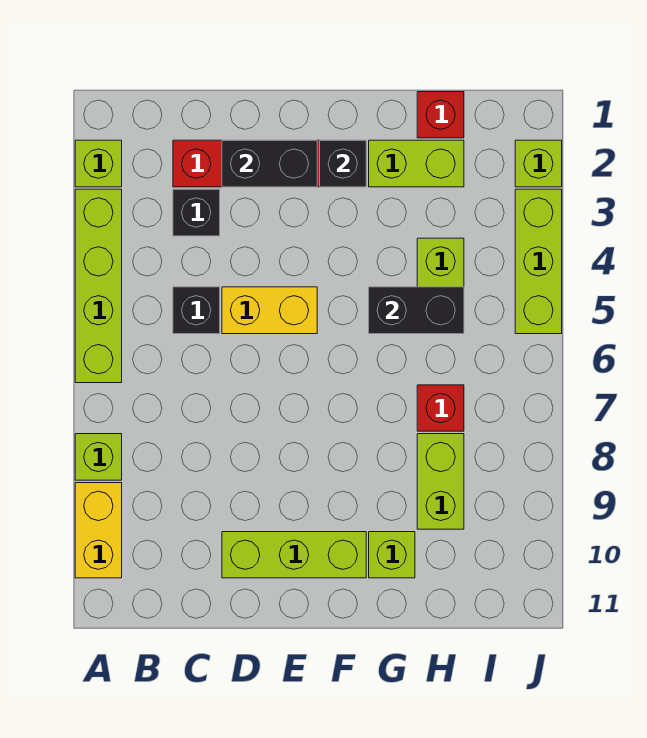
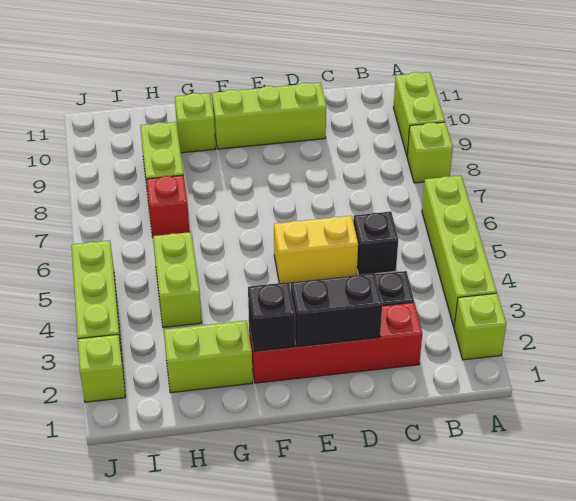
yellow brick A9:A10 level 1 -> lime brick A9:A10 level 1
black brick G5:H5 level 2 -> none
red brick H1 level 1 -> none

